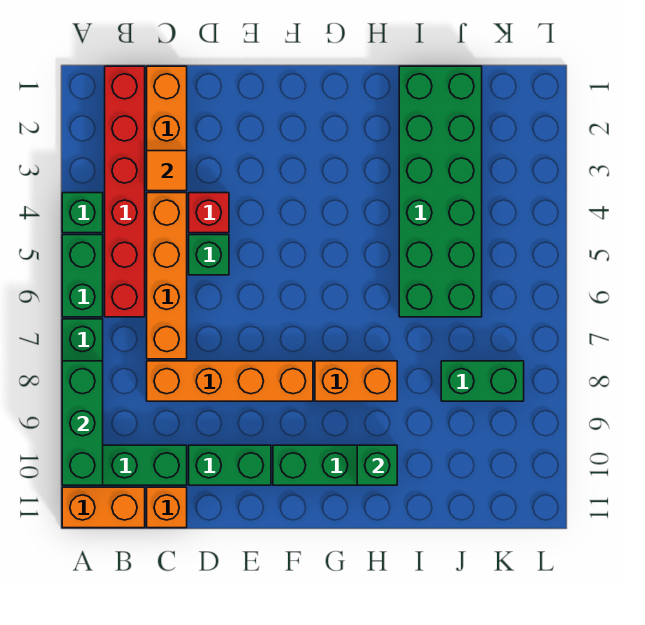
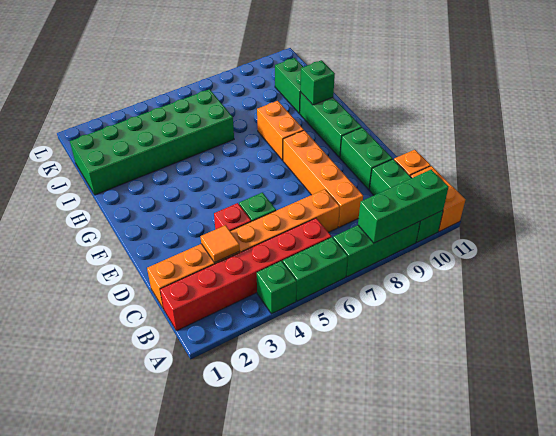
green brick J8:K8 level 1 -> green brick I10:J10 level 1

